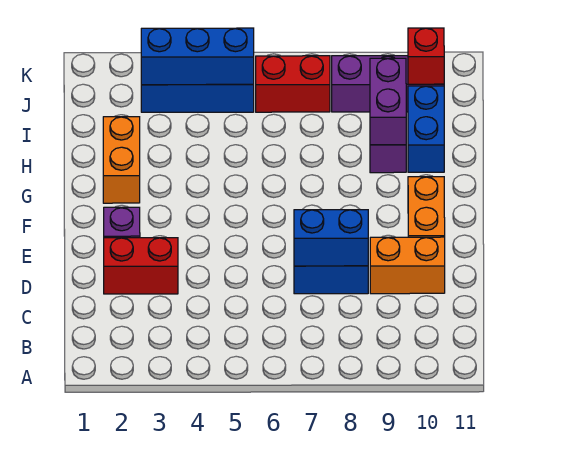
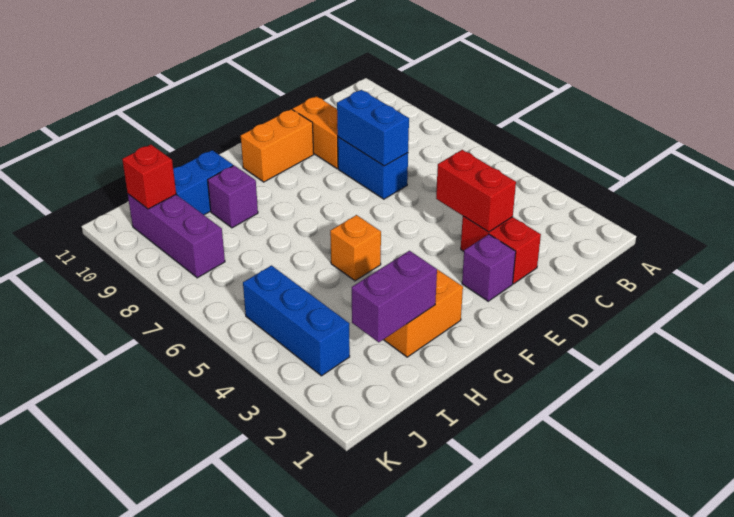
none -> orange brick G5 level 1
purple brick H9:I9 level 2 -> purple brick H2:I2 level 2
blue brick J3:J5 level 2 -> none
red brick J6:J7 level 1 -> red brick D3:D4 level 2

